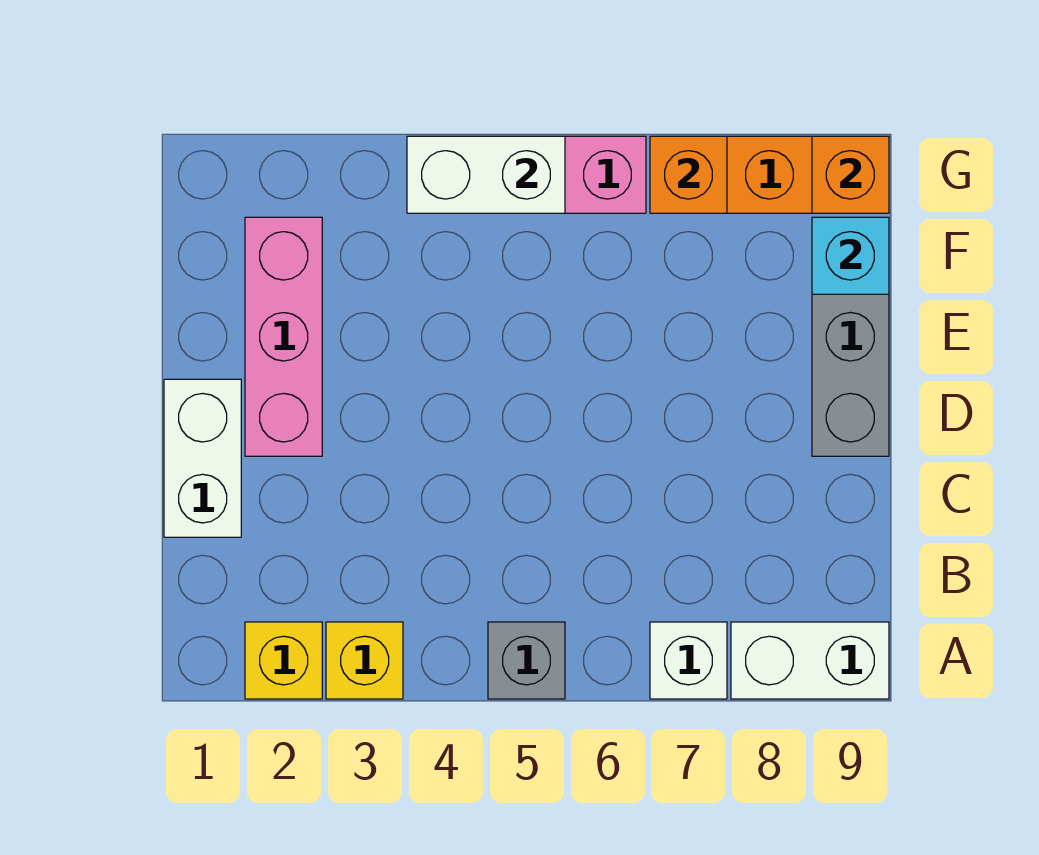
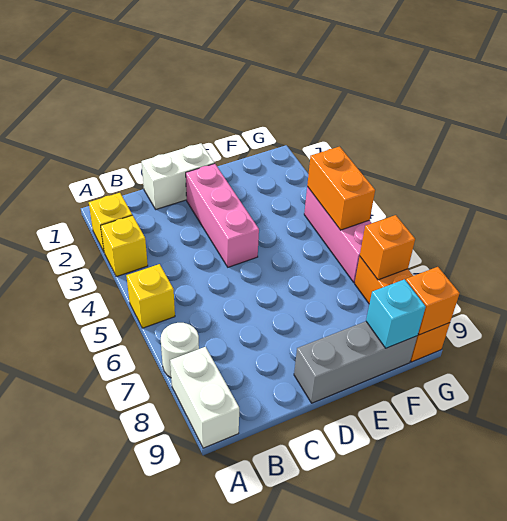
grey brick A5 level 1 -> yellow brick A5 level 1
white brick A7 level 1 -> white round brick A7 level 1
pink brick D2:F2 level 1 -> pink brick D2:D4 level 1
white brick G4:G5 level 2 -> orange brick G4:G5 level 2

